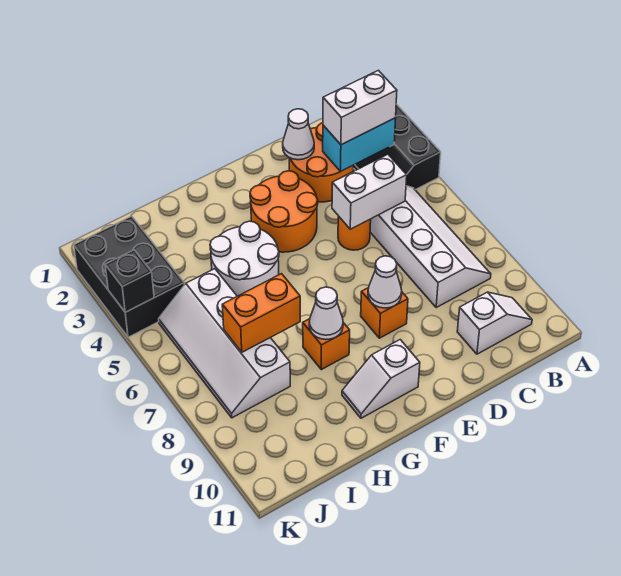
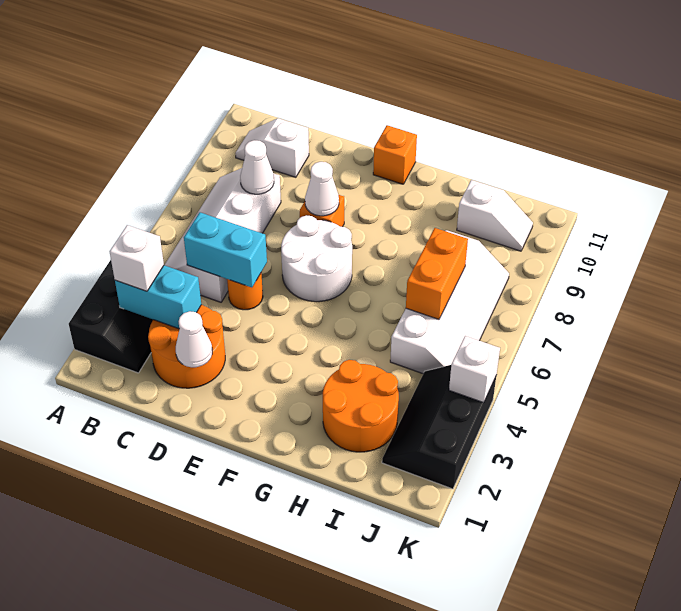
white brick B3:C3 level 3 -> white brick B3 level 3
white brick C5:D5 level 2 -> cyan brick C5:D5 level 2
orange round brick E3:F4 level 1 -> orange round brick H2:I3 level 1
white slope F10:G10 level 1 top F -> white slope I10:J10 level 1 top I
white round brick G4:H5 level 1 -> white round brick E6:F7 level 1
orange brick G8 level 1 -> orange brick F11 level 1
white cone G8 level 2 -> white cone C8 level 2
orange brick H7:I7 level 2 -> orange brick I6:I7 level 2
black brick J2:K4 level 1 -> black slope J2:K4 level 1 top K
black brick K4 level 2 -> white brick K4 level 2

